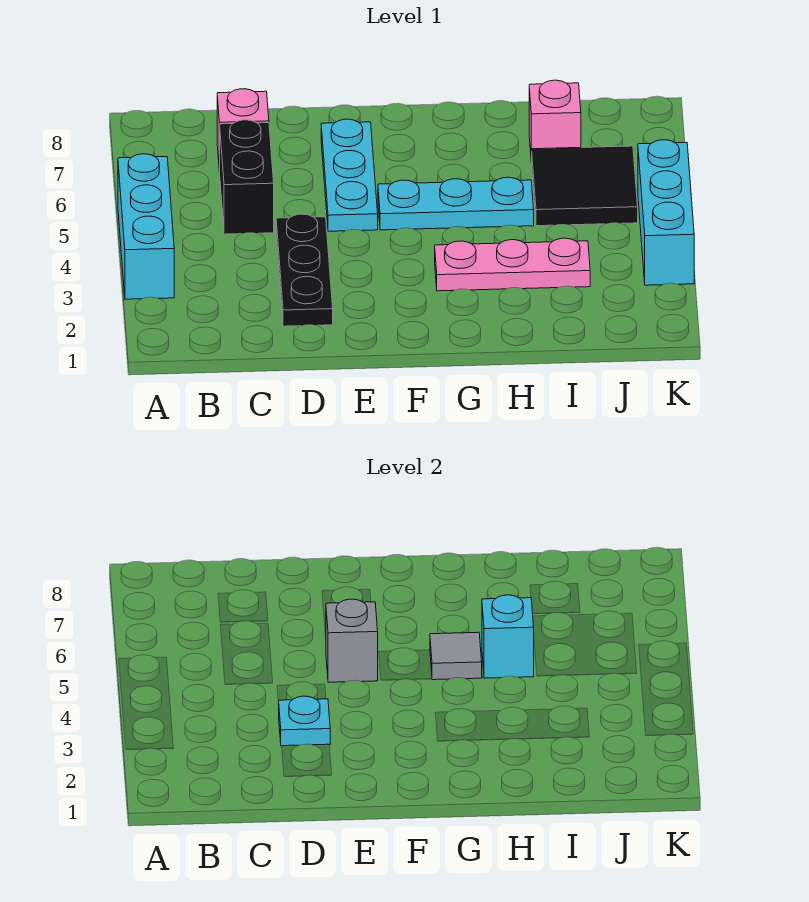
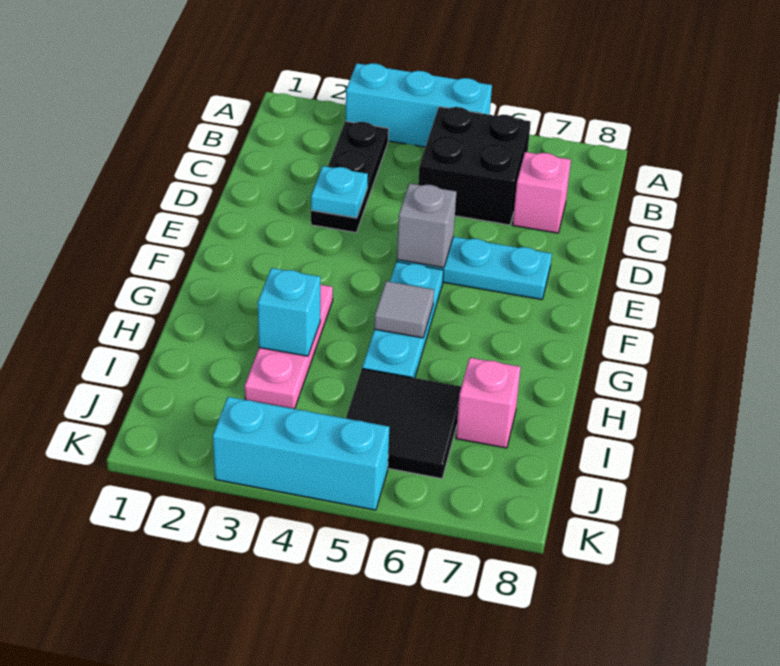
black brick C5:C6 level 1 -> black brick B5:C6 level 1
black plate D2:D4 level 1 -> black plate B3:D3 level 1
cyan brick H5 level 2 -> cyan brick H3 level 2

